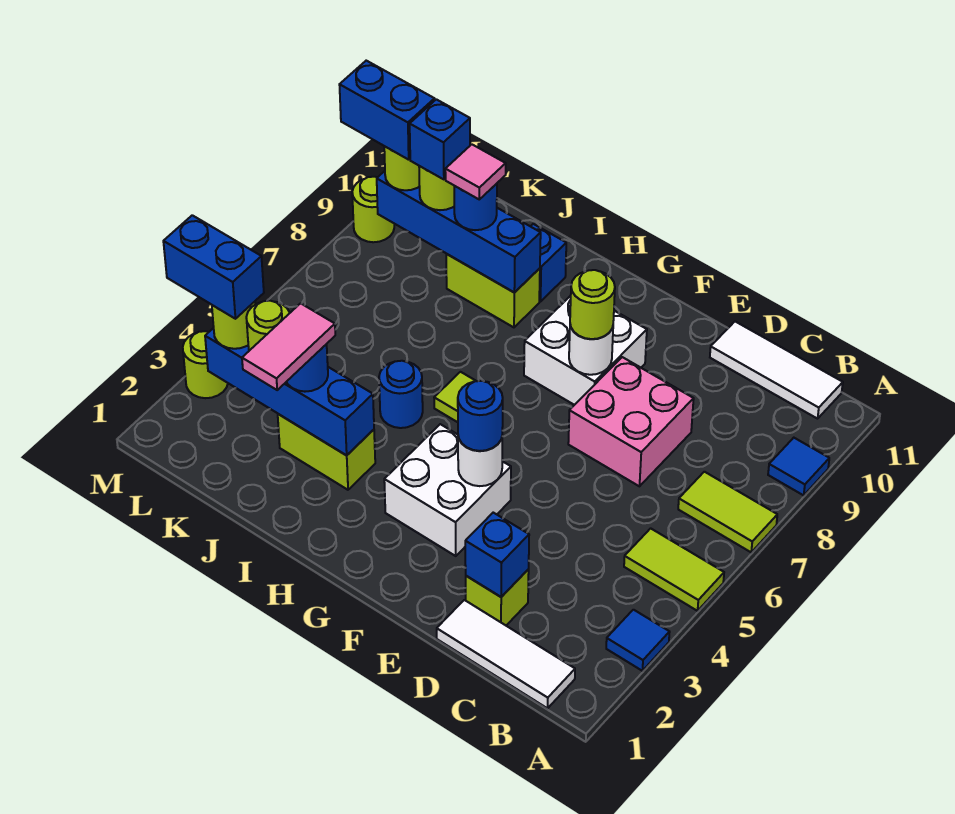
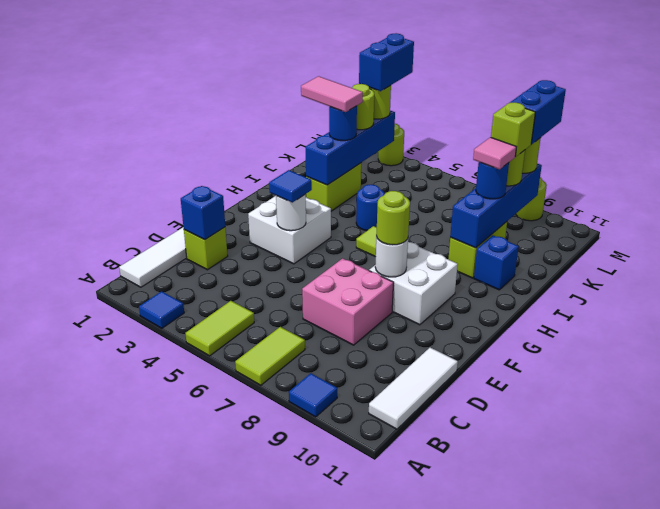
blue round brick F4 level 3 -> blue tile F4 level 3
blue brick K9 level 4 -> lime brick K9 level 4

